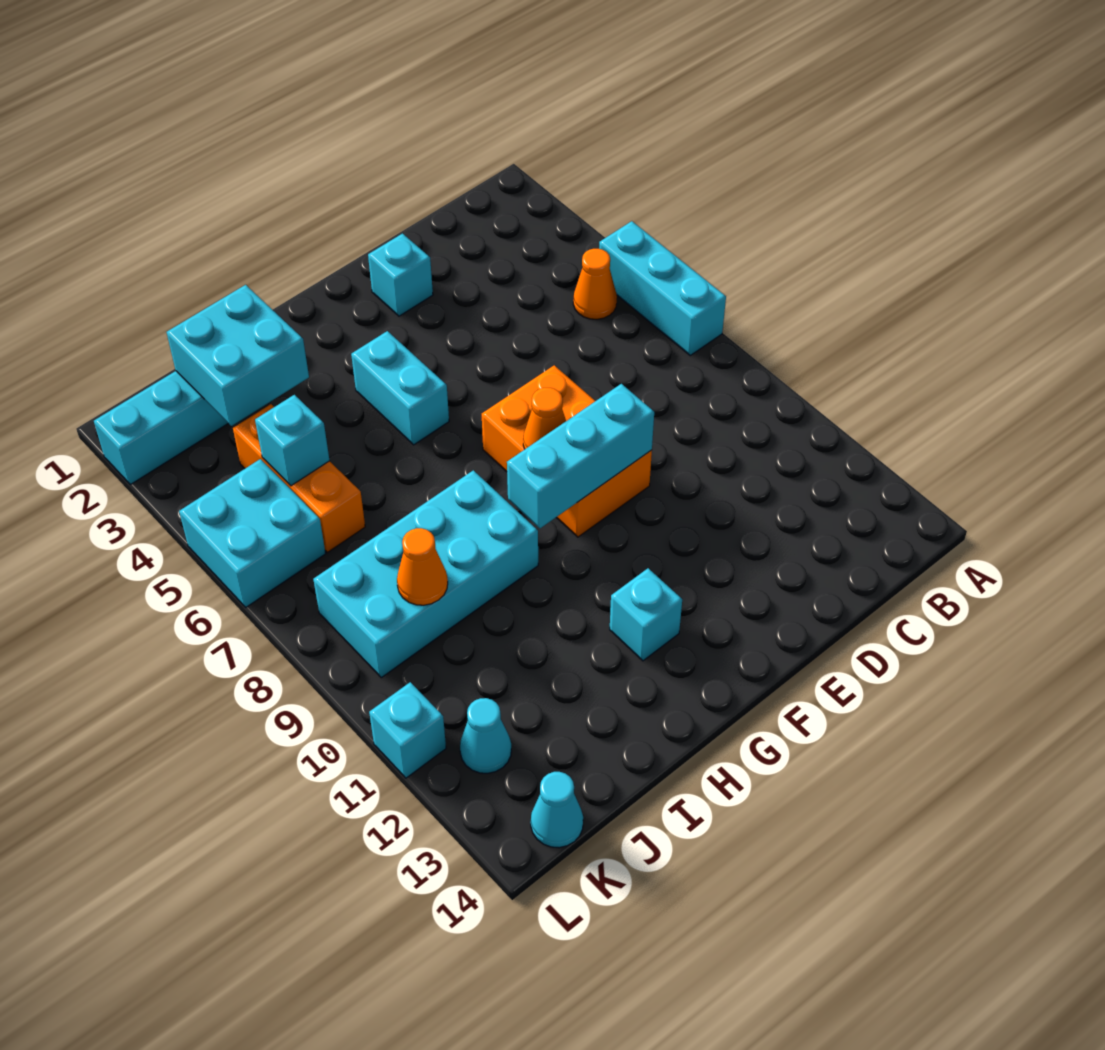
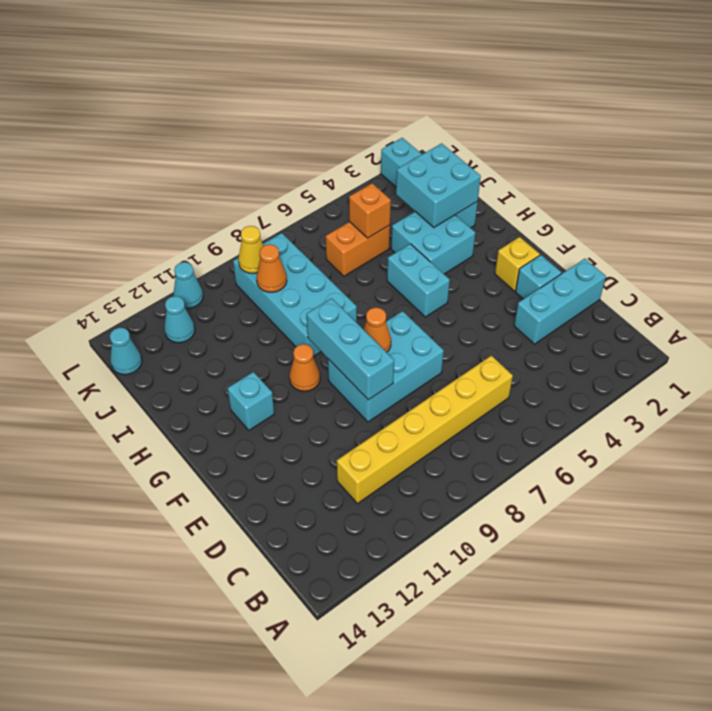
cyan brick A5:A7 level 1 -> cyan brick D1:D3 level 1
orange cone B5 level 1 -> orange cone G10 level 1
none -> yellow brick C6:C11 level 1
orange brick E7:F9 level 1 -> cyan brick E7:F9 level 1
none -> yellow brick F2 level 1
cyan brick G4:G5 level 1 -> cyan brick G5:H5 level 1
orange brick J4:J6 level 1 -> orange brick J5:J6 level 1
cyan brick J5 level 2 -> orange brick J5 level 2
cyan brick K5:L6 level 1 -> cyan brick H3:I4 level 1
none -> yellow cone K9 level 2
cyan brick L11 level 1 -> cyan cone L11 level 1

